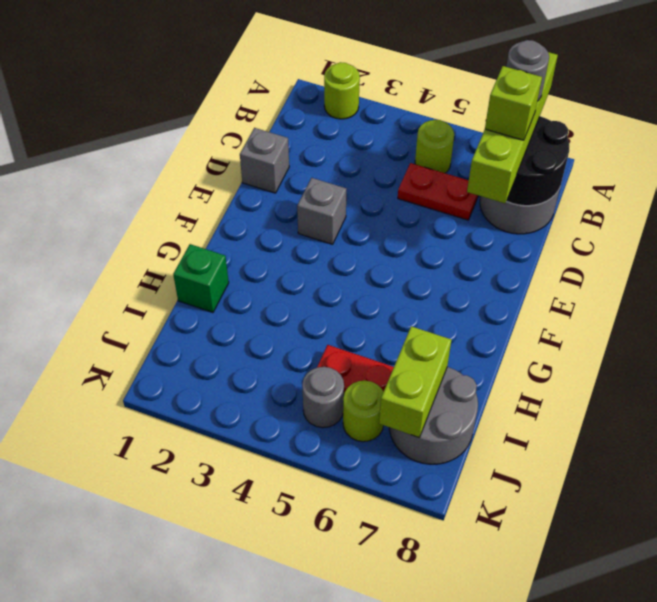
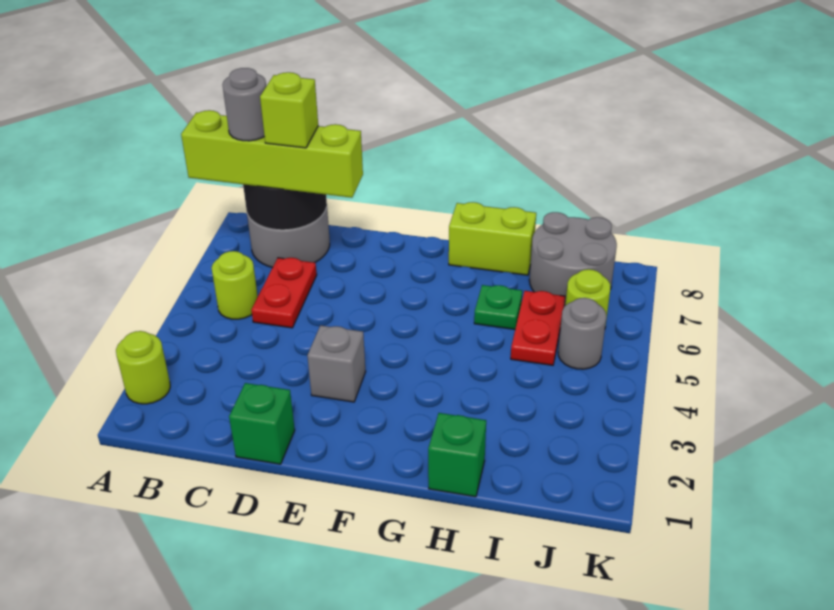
grey brick D1 level 1 -> green brick D1 level 1
none -> green plate H6 level 1
lime brick I7:J7 level 2 -> lime brick G8:H8 level 1

